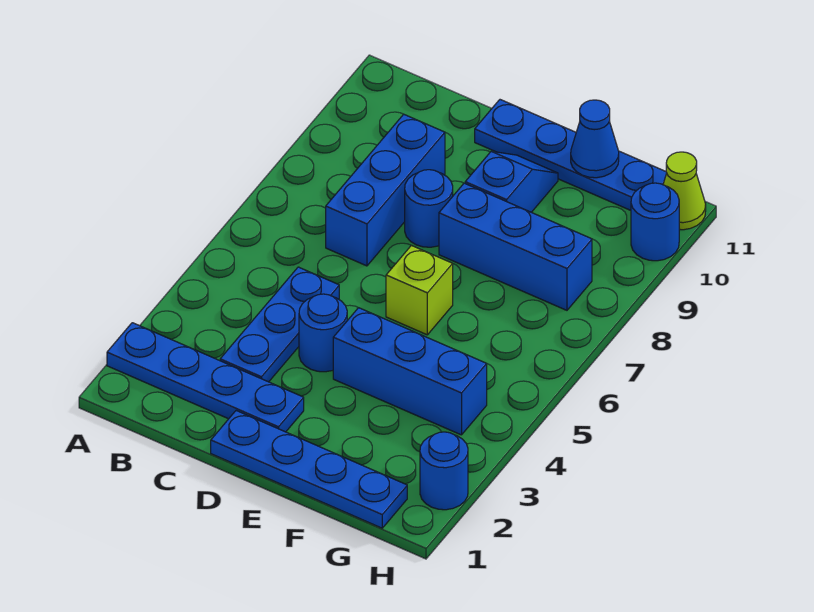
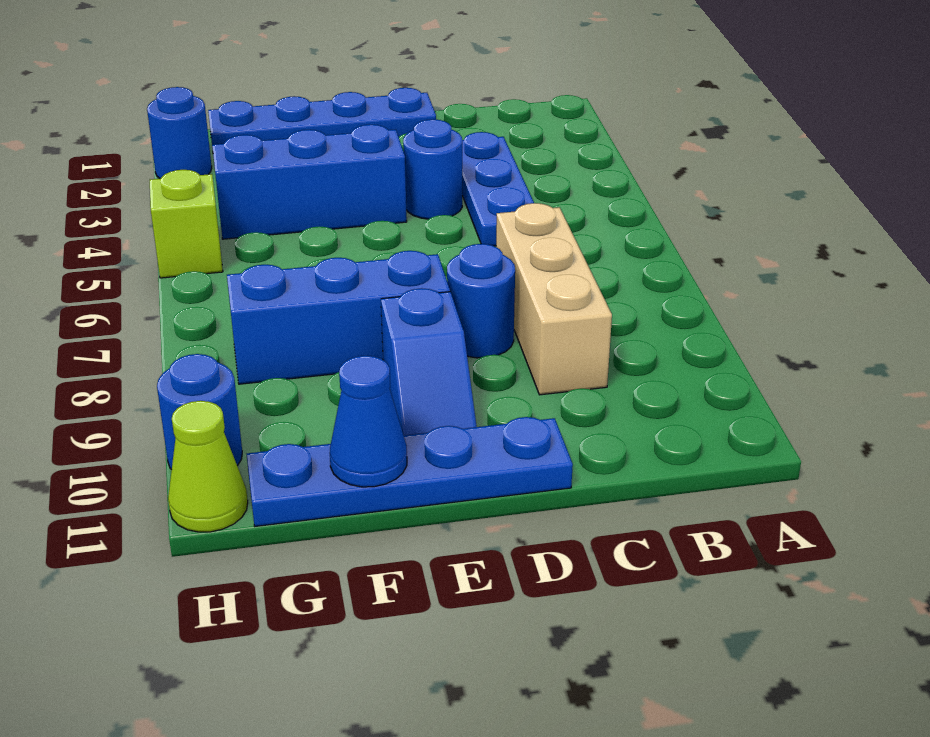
blue plate A2:D2 level 1 -> none
blue brick C7:C9 level 1 -> tan brick C7:C9 level 1
lime brick E6 level 1 -> lime brick H5 level 1

